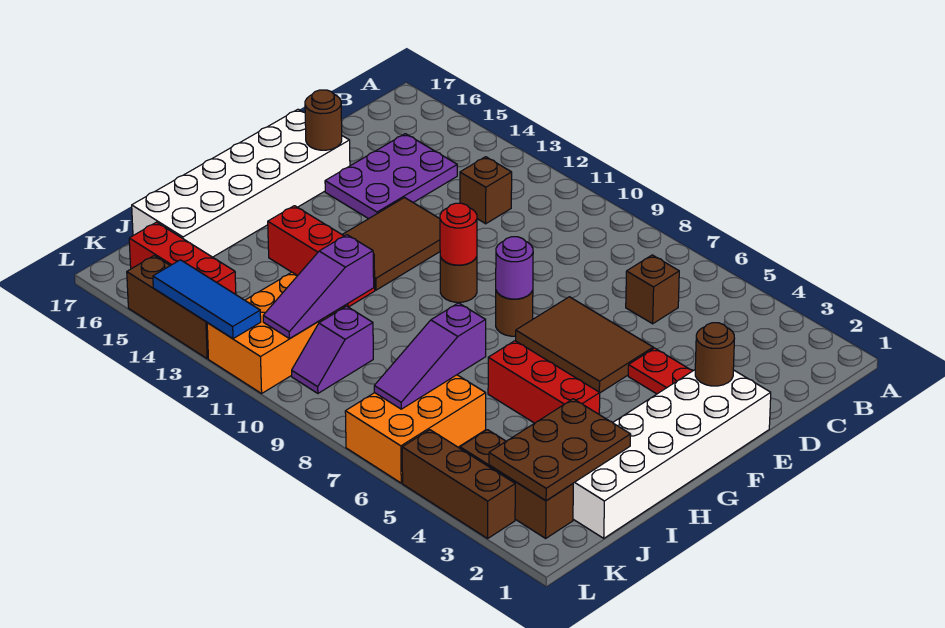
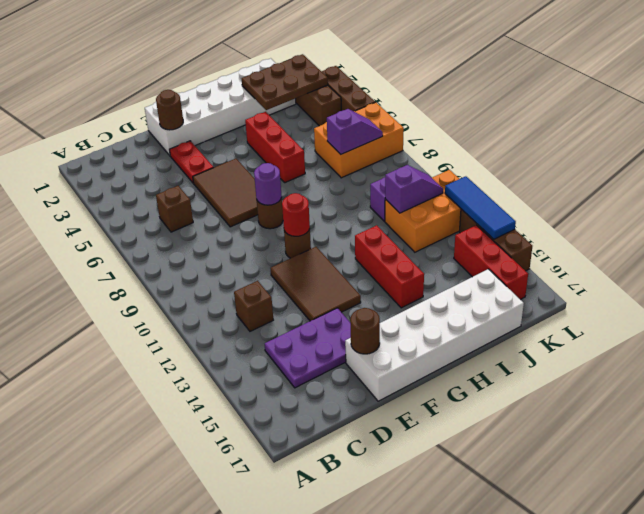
brown tile E12:G13 level 1 -> brown tile E11:F13 level 1
purple slope I7:K7 level 2 top I -> purple slope J7:K7 level 2 top J
purple slope I11:K11 level 2 top I -> purple slope J11:K11 level 2 top J

